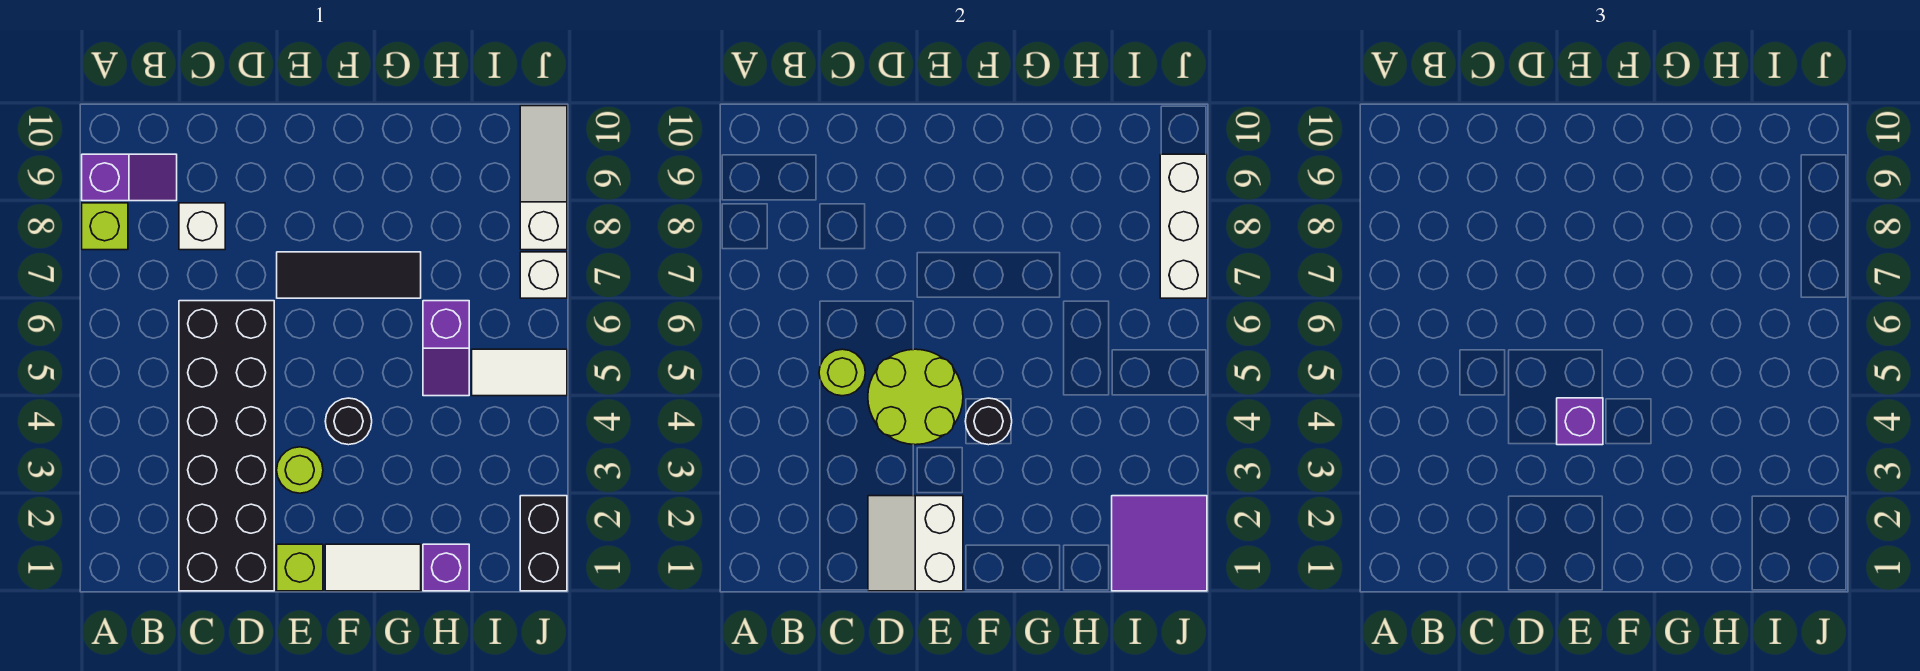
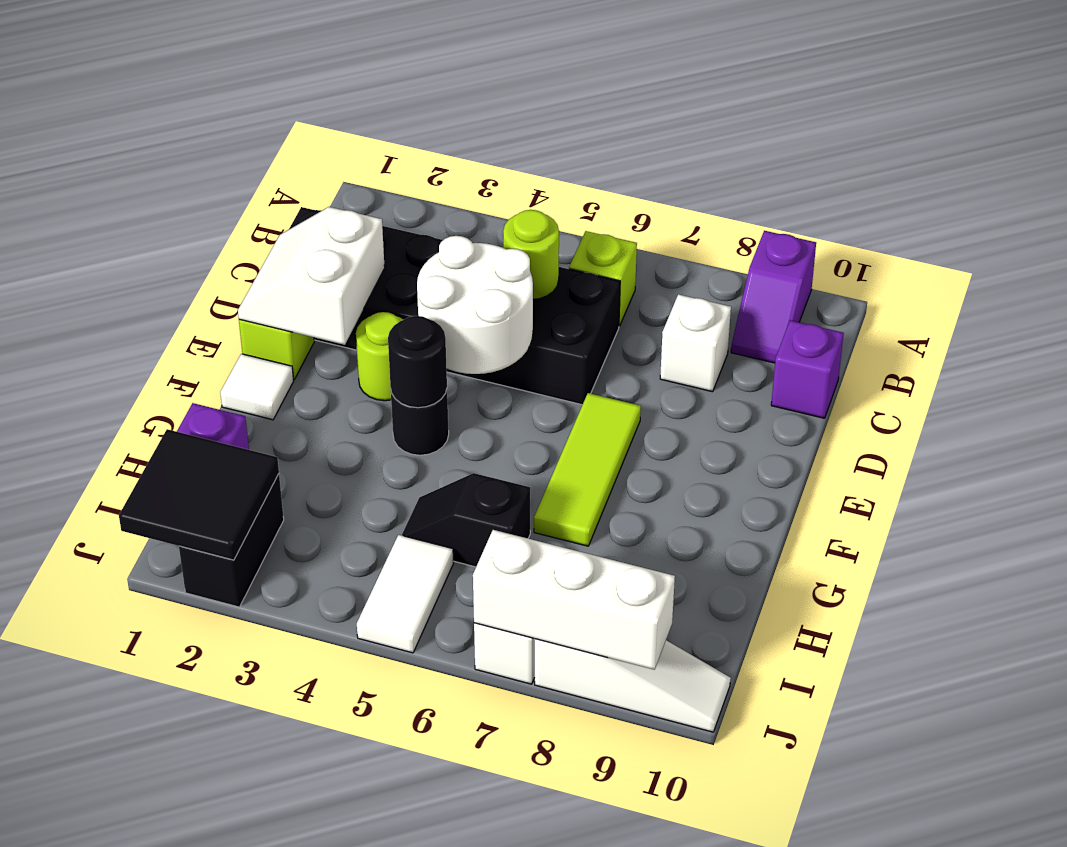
lime brick A8 level 1 -> lime brick B6 level 1
white slope D1:E2 level 2 top E -> white slope D1:E2 level 2 top 2
lime round brick D4:E5 level 2 -> white round brick D4:E5 level 2
purple brick E4 level 3 -> purple brick C10 level 1
black tile E7:G7 level 1 -> lime tile E7:G7 level 1
white tile F1:G1 level 1 -> white tile F1 level 1
purple slope H5:H6 level 1 top 6 -> black slope H5:H6 level 1 top 6
purple tile I1:J2 level 2 -> black tile I1:J2 level 2
black brick J1:J2 level 1 -> black brick I2:J2 level 1

